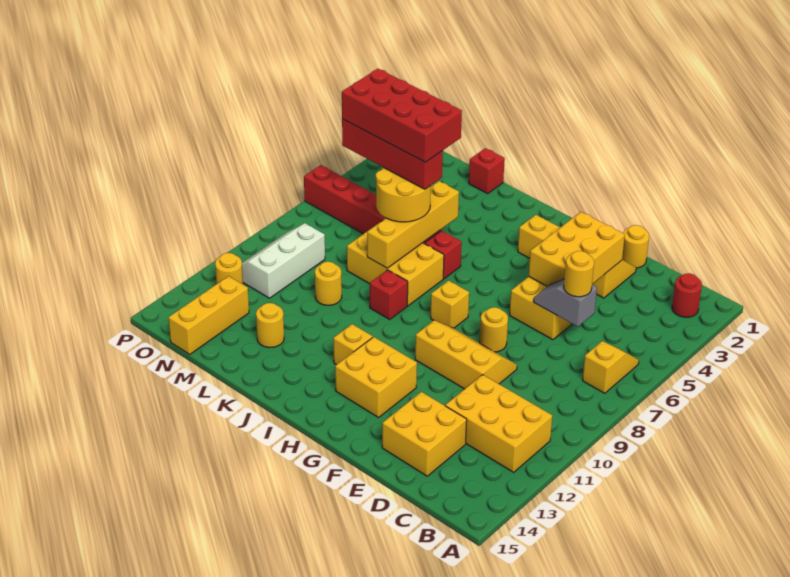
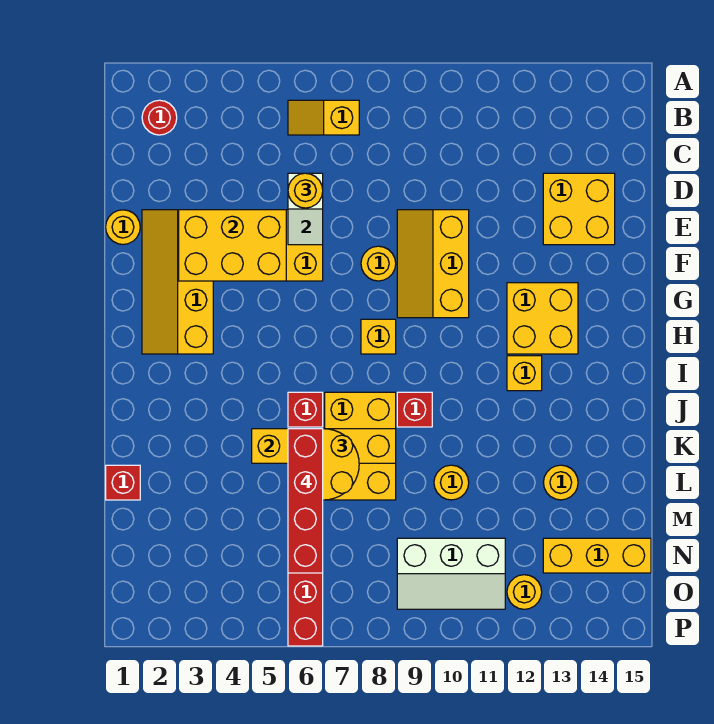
yellow brick B11:D12 level 1 -> none
grey slope D6:E6 level 2 top D -> white slope D6:E6 level 2 top D
red brick K5:N6 level 5 -> none

